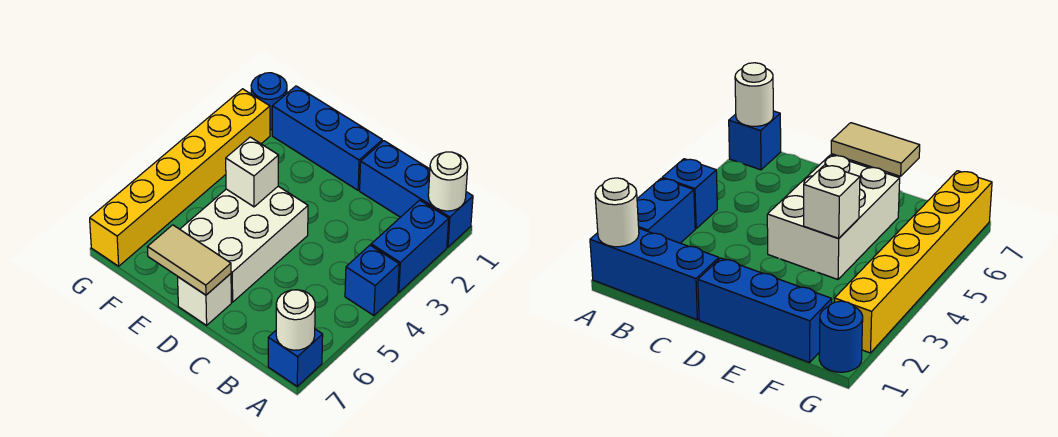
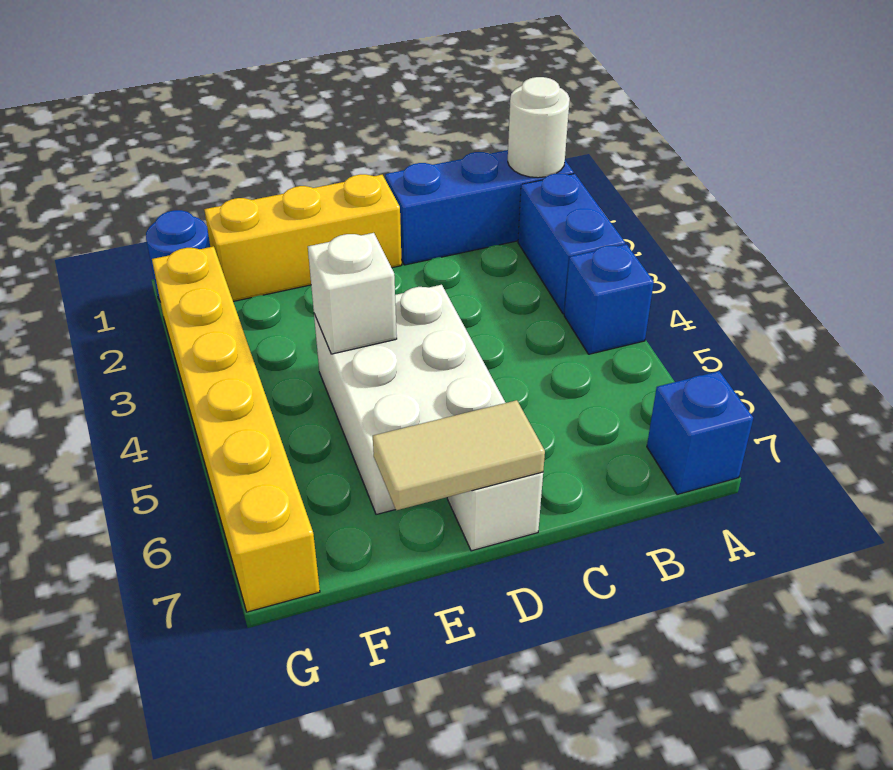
white round brick A7 level 2 -> none
blue brick D1:F1 level 1 -> yellow brick D1:F1 level 1

